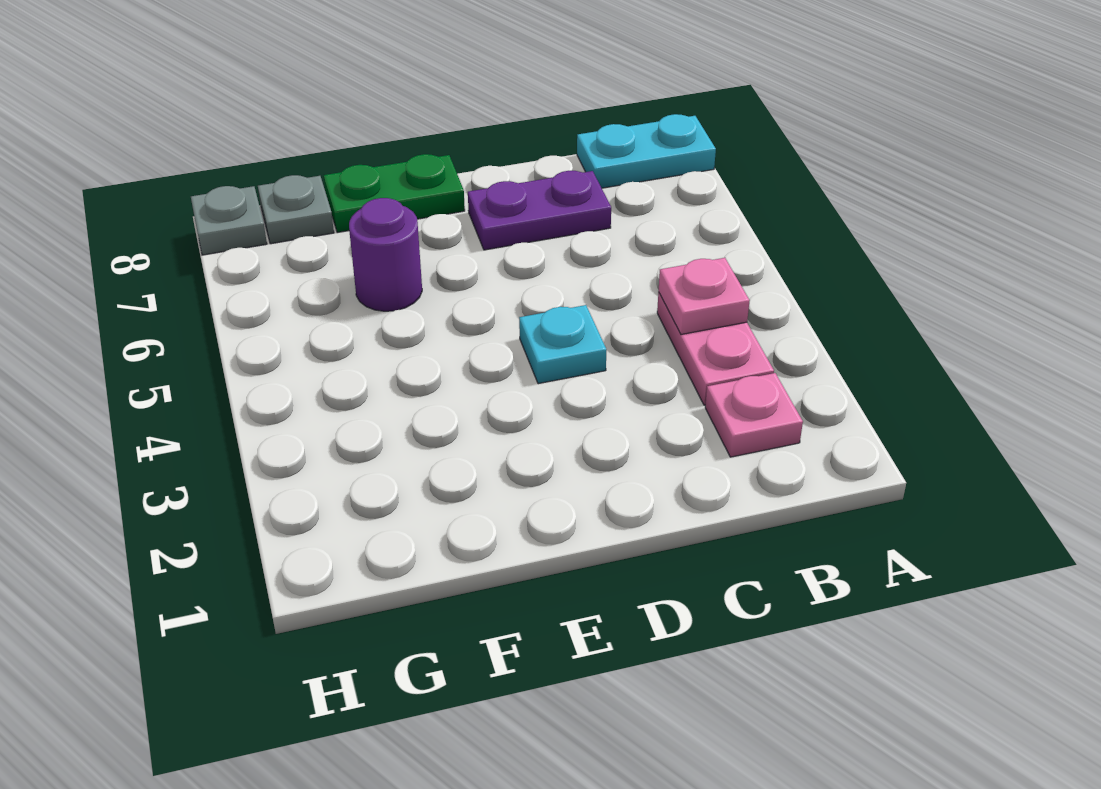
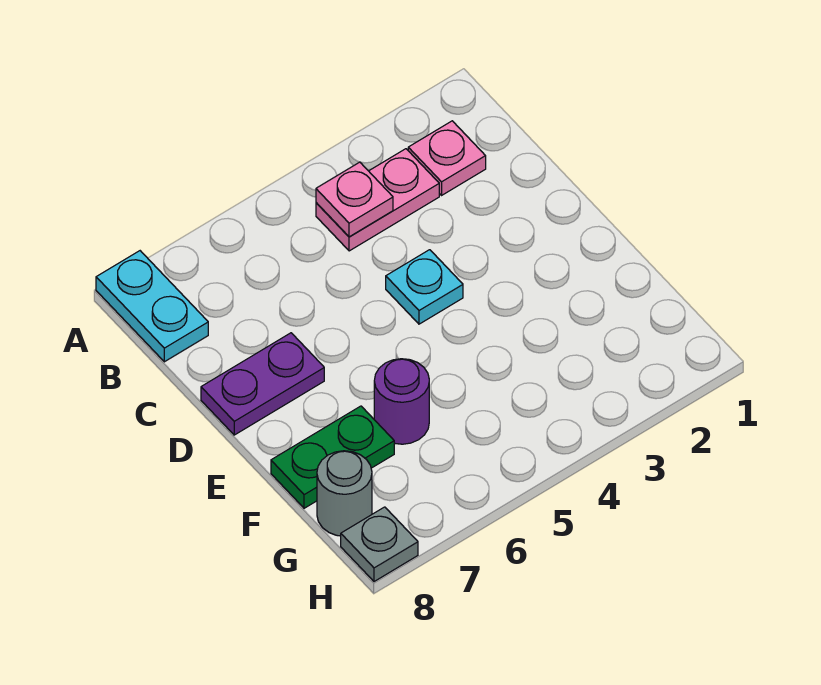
purple plate C7:D7 level 1 -> purple plate D7:D8 level 1
green plate E8:F8 level 1 -> green plate F7:F8 level 1
grey plate G8 level 1 -> grey round brick G8 level 1

